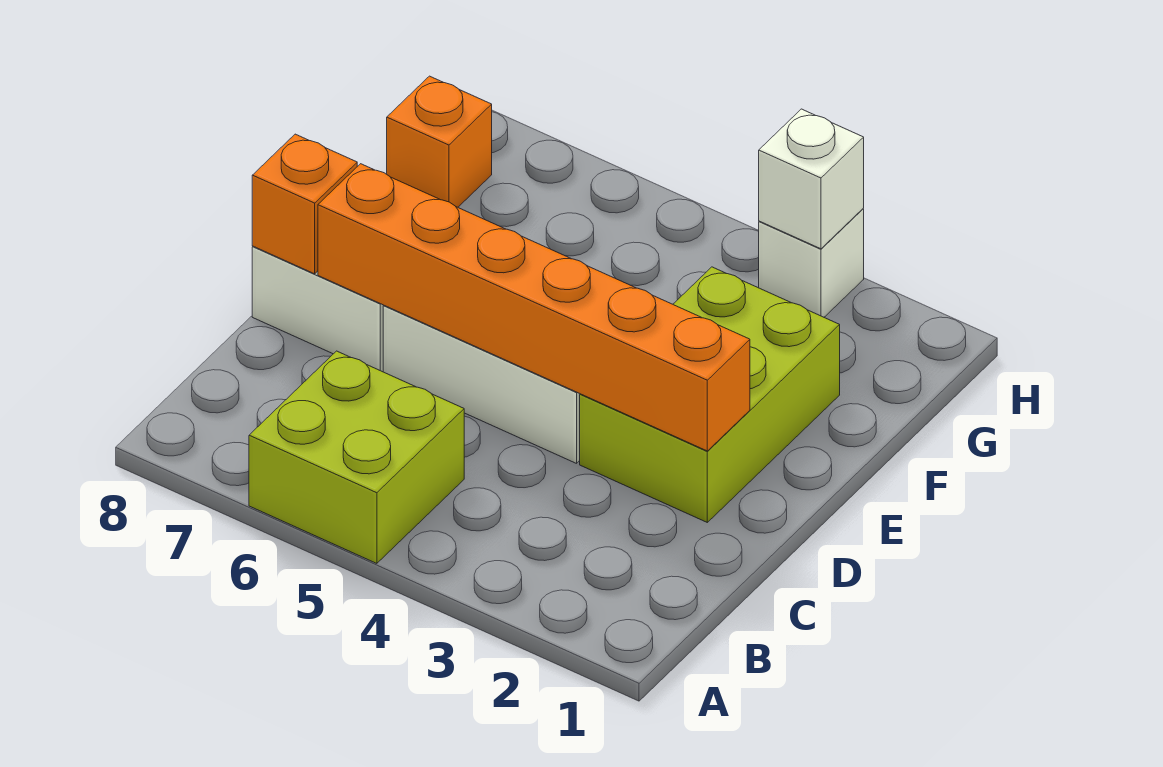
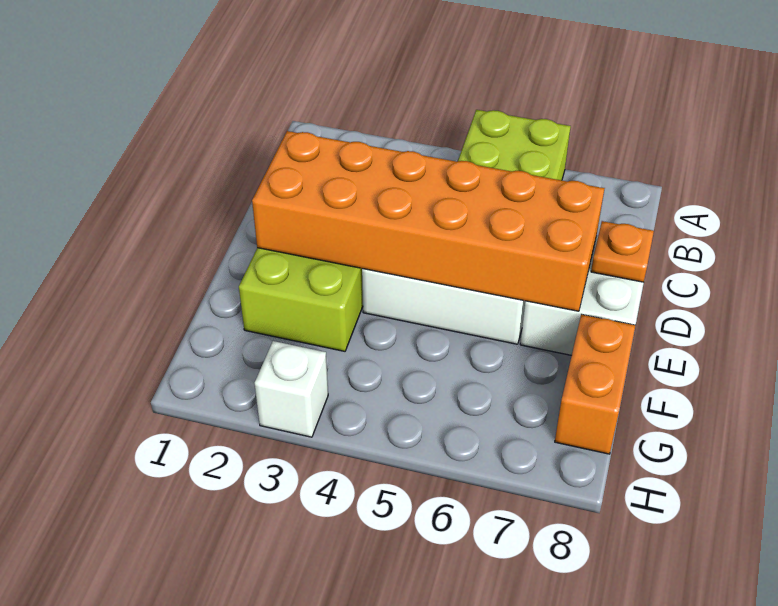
orange brick D2:D7 level 2 -> orange brick D2:E7 level 2
orange brick D8 level 2 -> orange plate D8 level 2
orange brick G8 level 1 -> orange brick F8:G8 level 1
white brick H3 level 2 -> none

